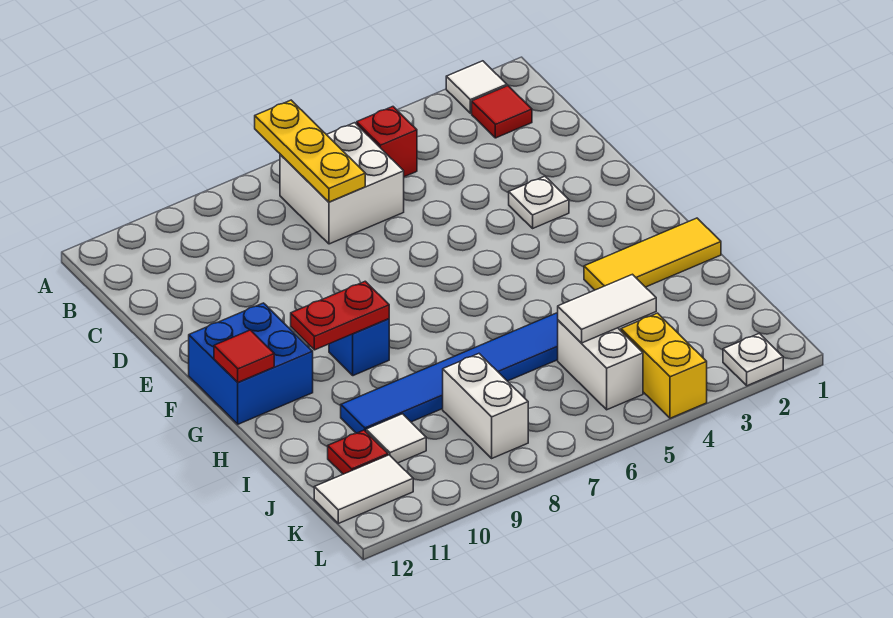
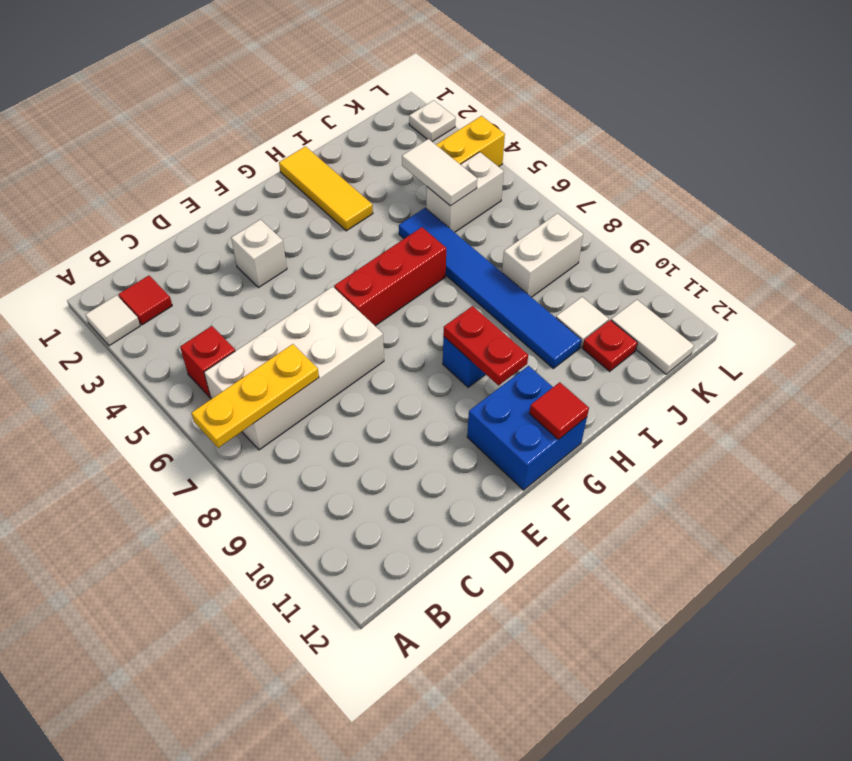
white brick B6:C7 level 1 -> white brick B6:E7 level 1
white plate E3 level 1 -> white brick E3 level 1
none -> red brick F6:H6 level 1

